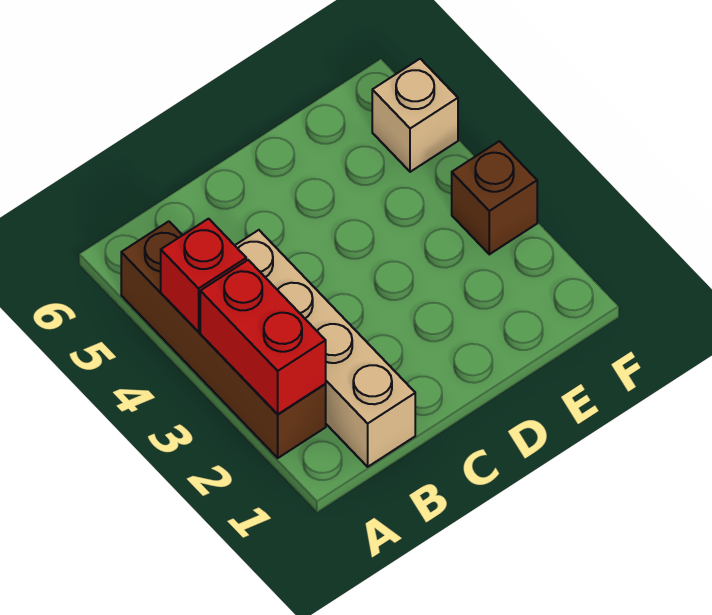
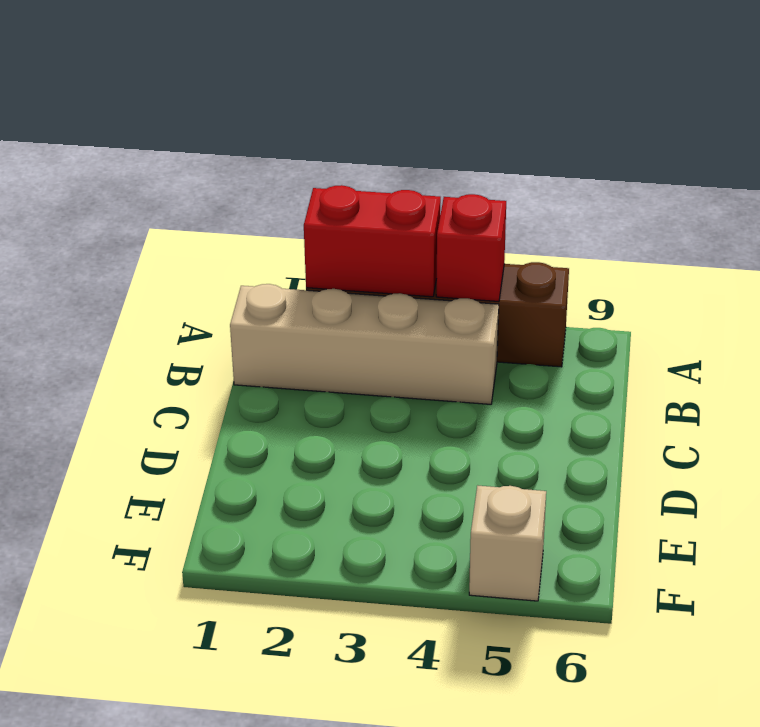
brown brick F3 level 1 -> none

